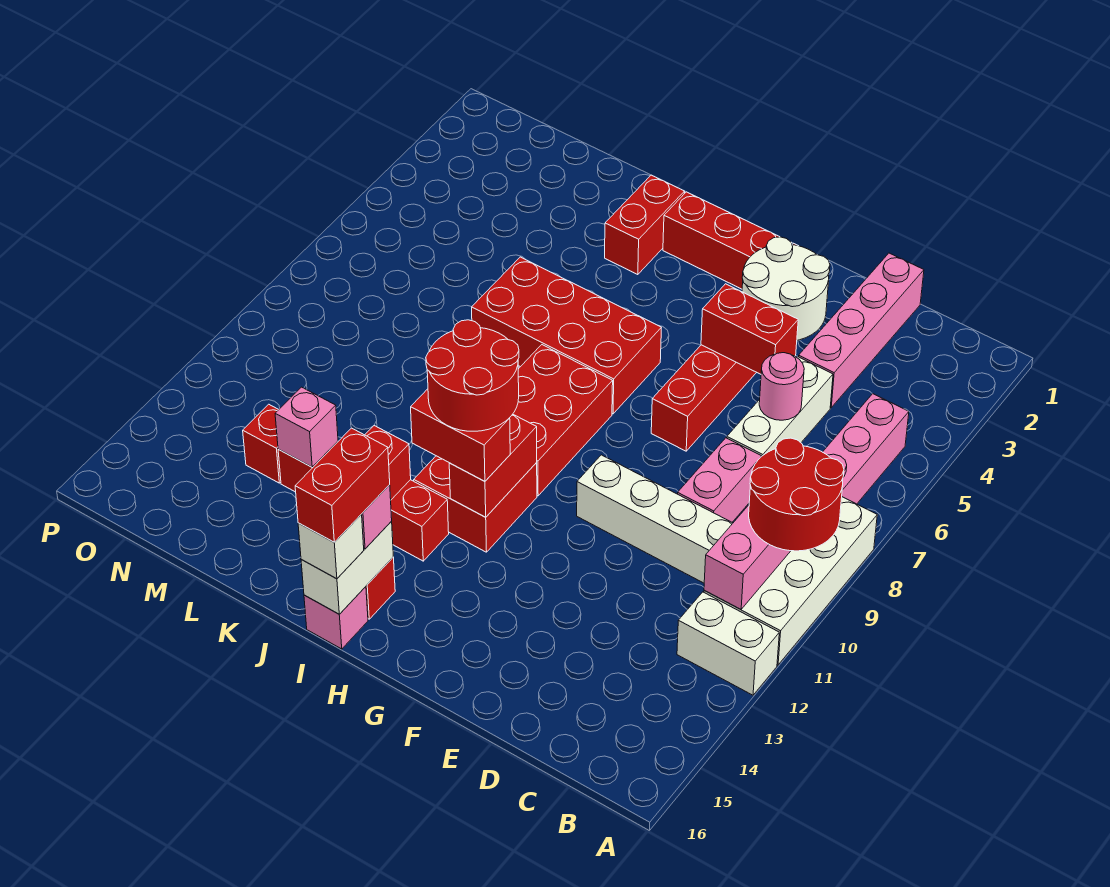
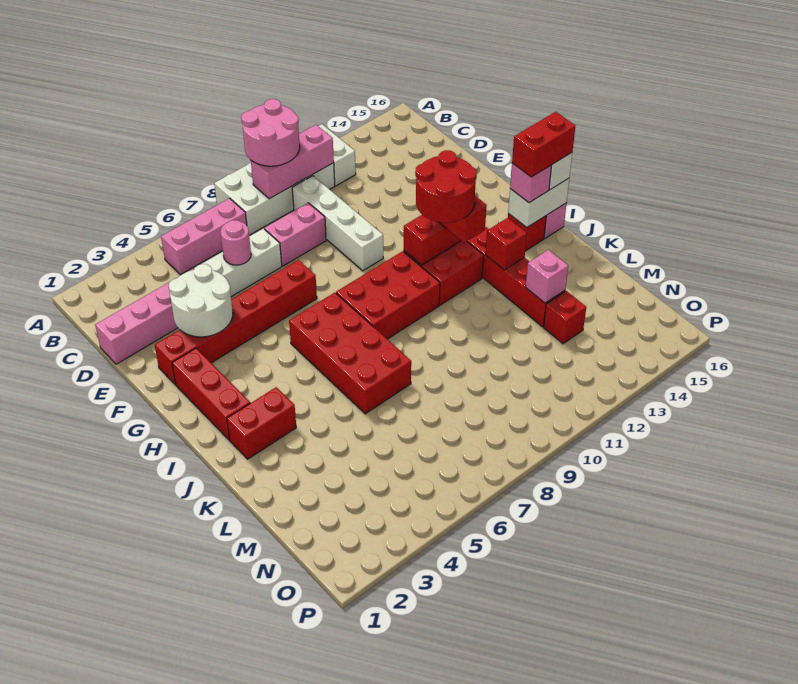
red round brick A9:B10 level 3 -> pink round brick A9:B10 level 3
red brick E5:F5 level 2 -> none

